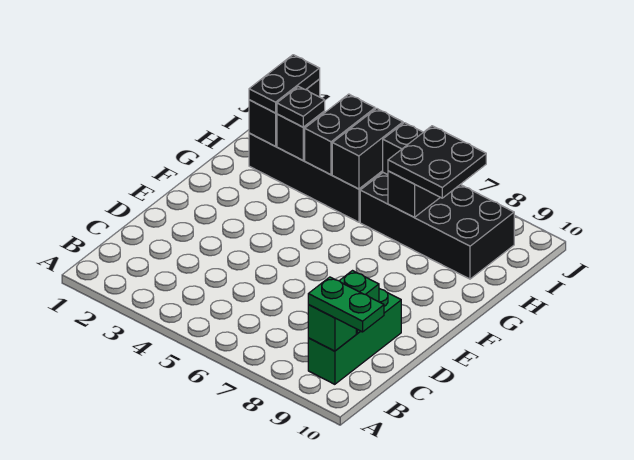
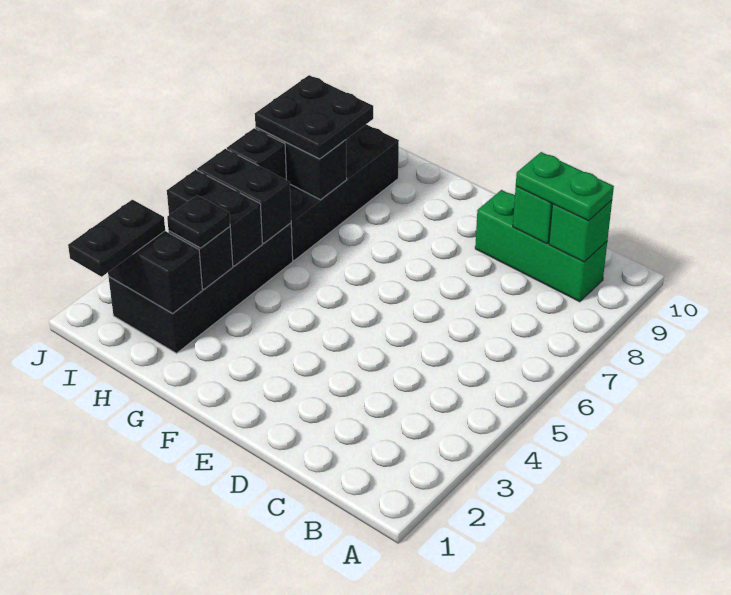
green plate B9:B10 level 3 -> green plate B9:C9 level 3
black plate H2:I2 level 3 -> black plate I1:I2 level 3

